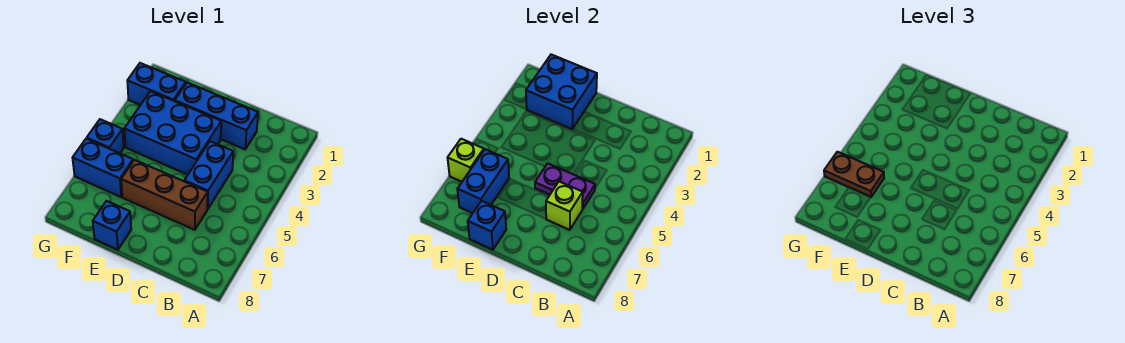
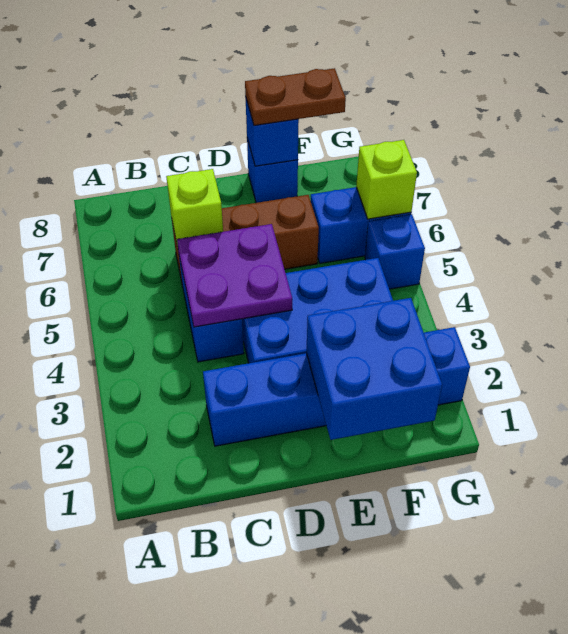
purple plate C5:D5 level 2 -> purple plate C4:D5 level 2
blue brick F6:F7 level 2 -> none
brown plate F6:G6 level 3 -> brown plate E8:F8 level 3

